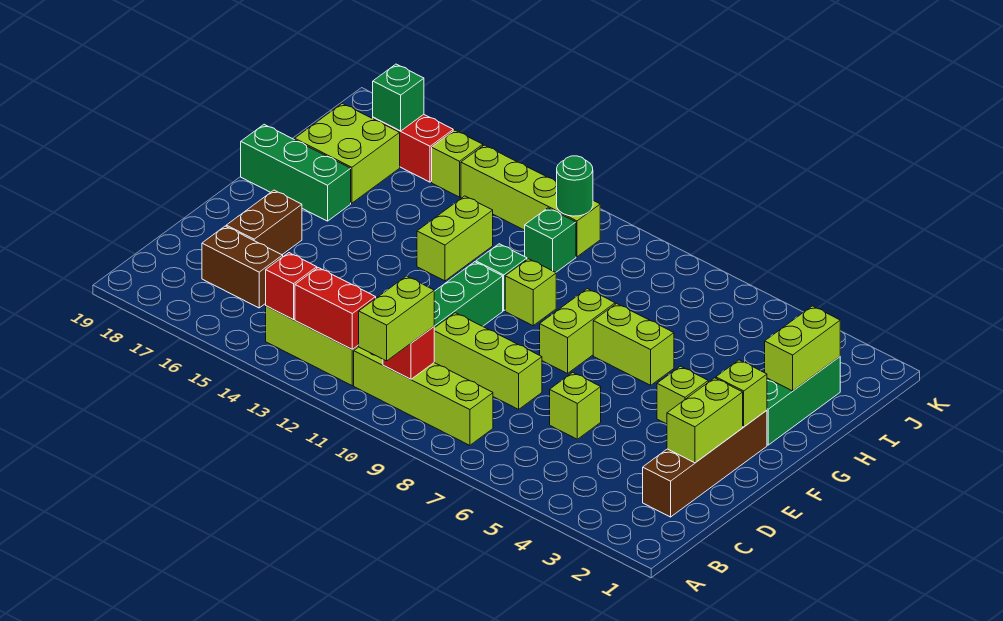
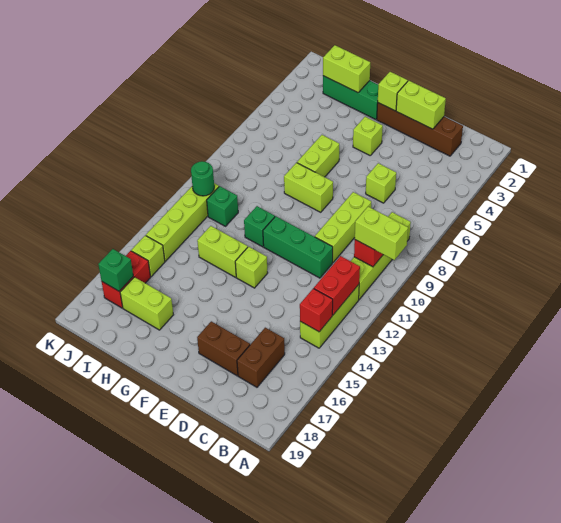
lime brick G10 level 1 -> lime brick F13 level 1
green brick G17:G19 level 1 -> none
lime brick H17:I18 level 1 -> lime brick H17:I17 level 1

